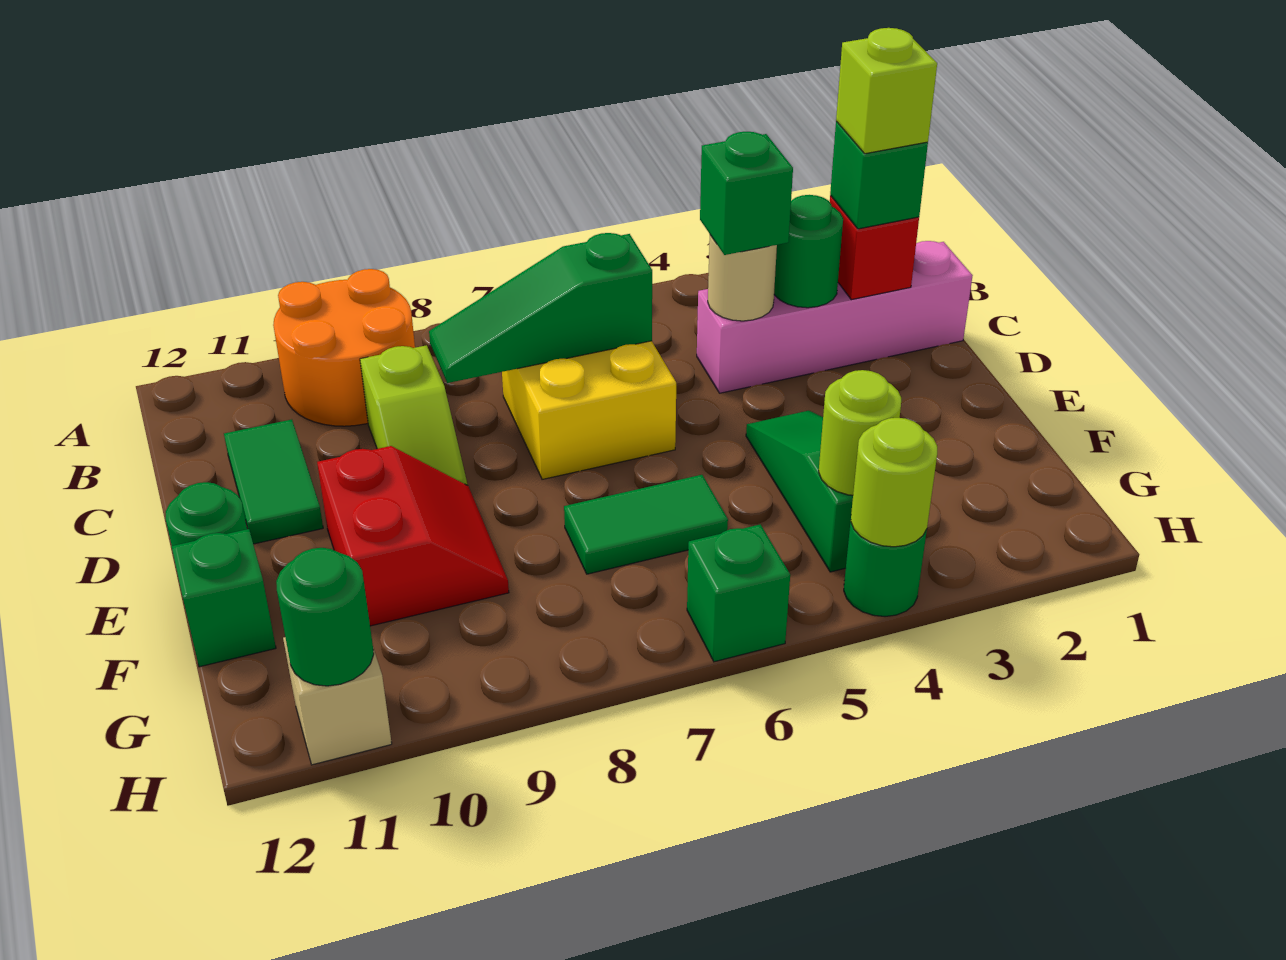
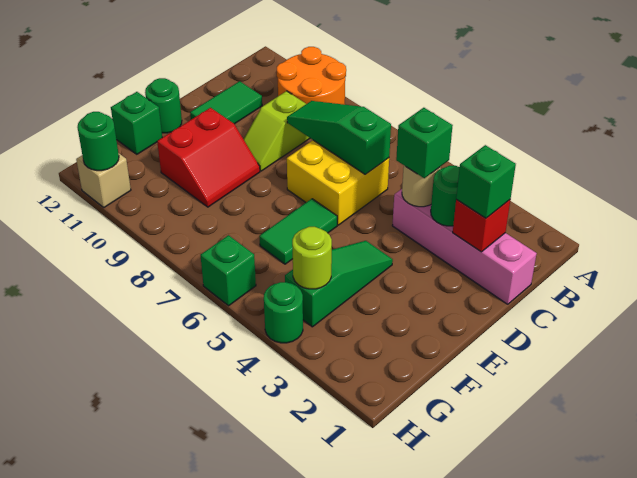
lime brick C2 level 4 -> none
green tile F6:F7 level 1 -> green tile E6:F6 level 1
lime round brick H4 level 2 -> none

